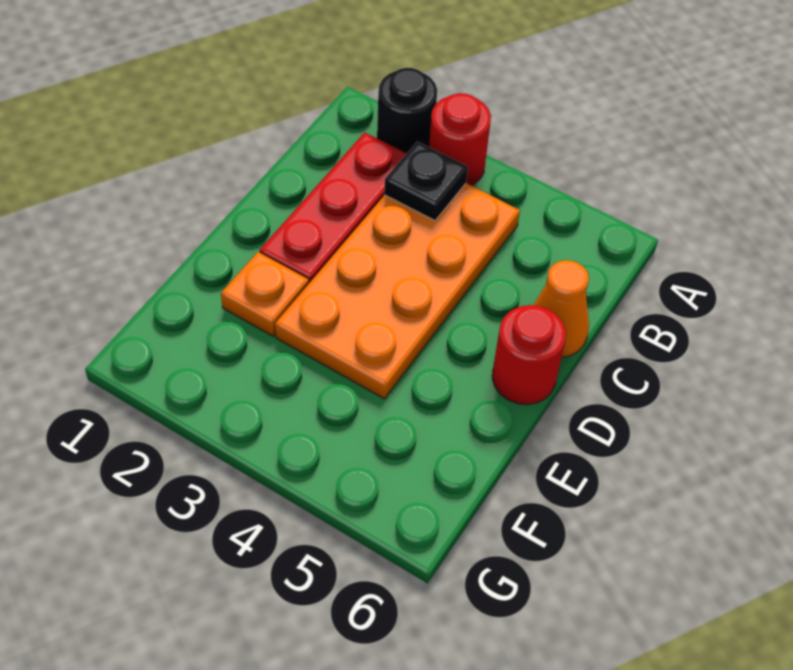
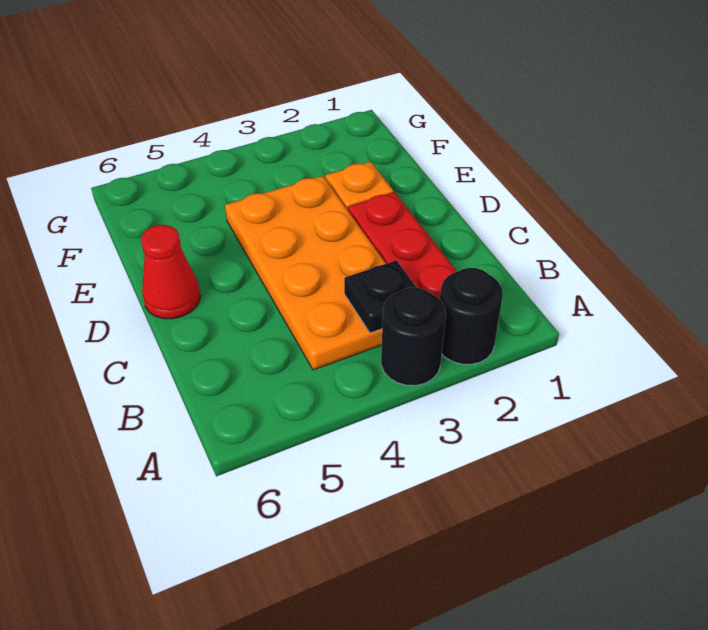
red round brick A3 level 1 -> black round brick A3 level 1
orange cone C6 level 1 -> none
red round brick D6 level 1 -> red cone D6 level 1

